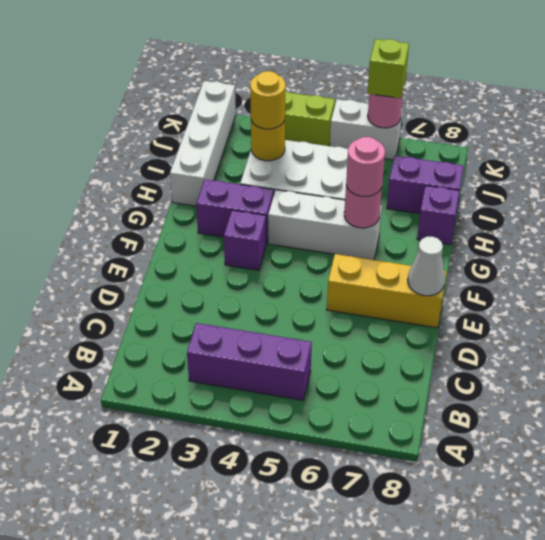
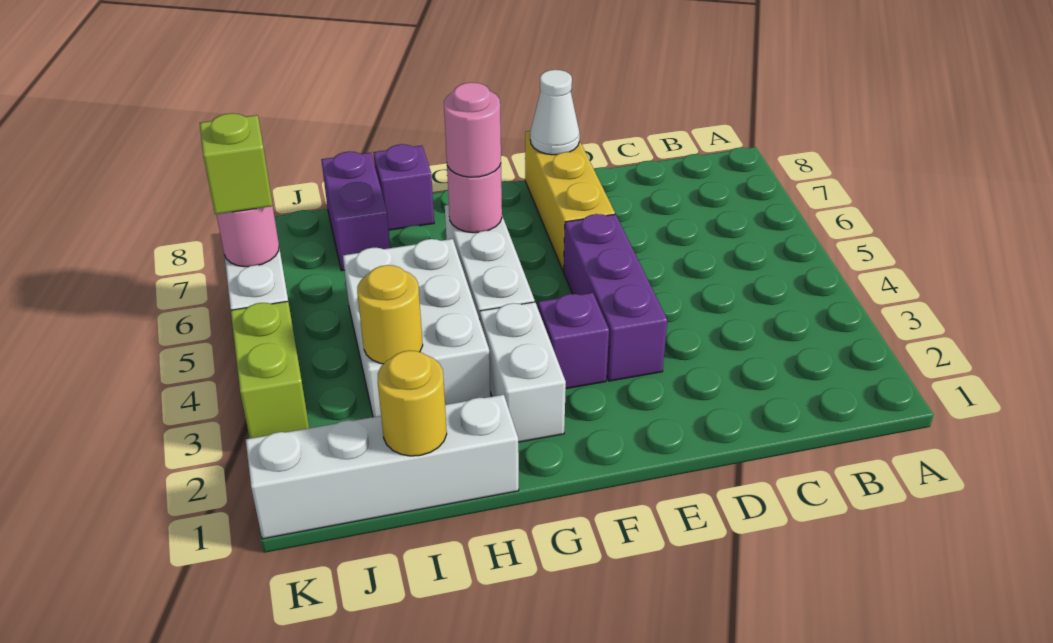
purple brick B3:B5 level 1 -> purple brick E3:E5 level 1
purple brick G2:G3 level 1 -> white brick G2:G3 level 1
yellow round brick I3 level 3 -> yellow round brick I1 level 2

